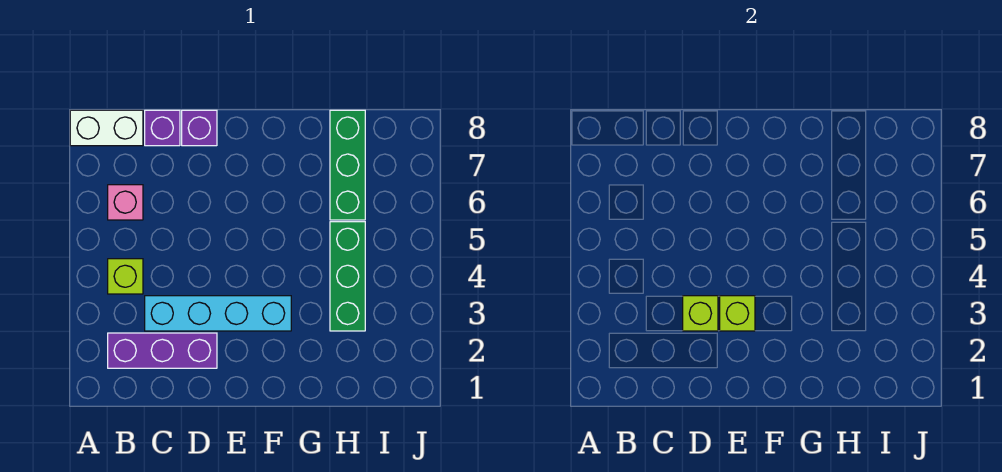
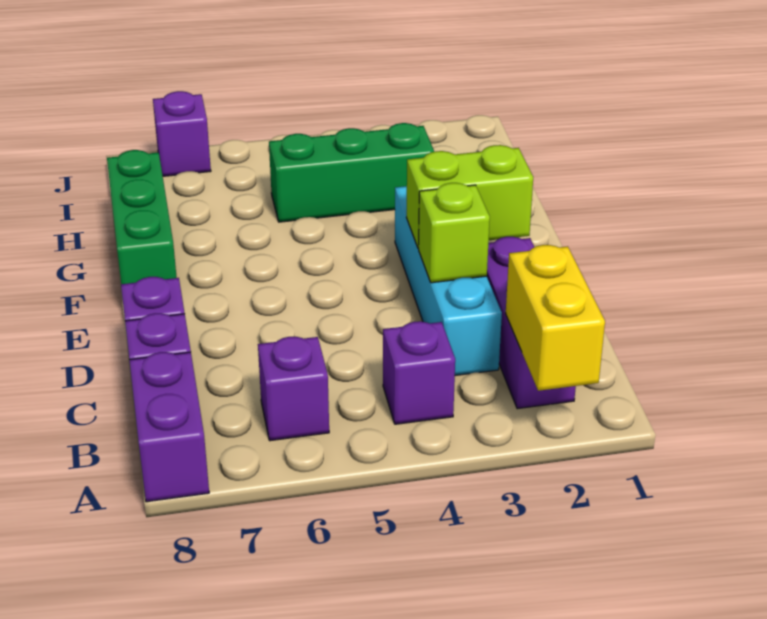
none -> yellow brick A2:B2 level 2
white brick A8:B8 level 1 -> purple brick A8:B8 level 1
lime brick B4 level 1 -> purple brick B4 level 1
pink brick B6 level 1 -> purple brick B6 level 1
lime brick E3 level 2 -> lime brick E2:E3 level 2
green brick H6:H8 level 1 -> green brick F8:H8 level 1
none -> purple brick J7 level 1

